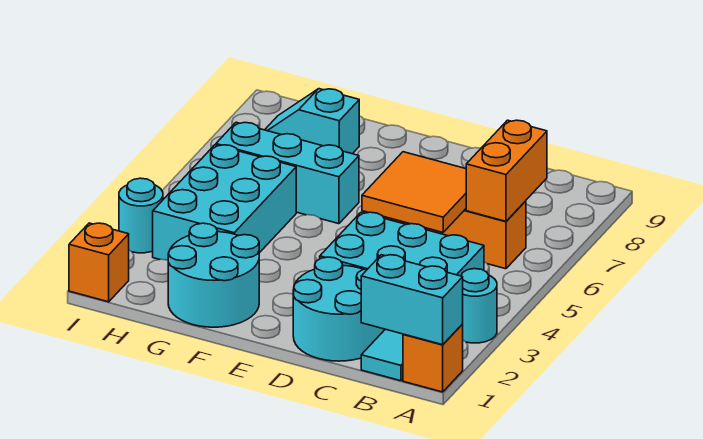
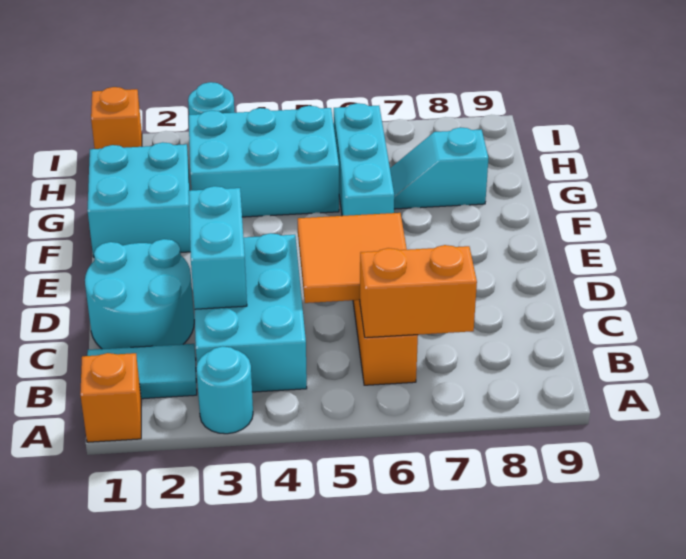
cyan brick A1:B1 level 2 -> cyan brick C3:D3 level 2
cyan round brick F1:G2 level 1 -> cyan brick F1:G2 level 1
cyan slope G8:H8 level 1 top G -> cyan slope G7:G8 level 1 top 8

